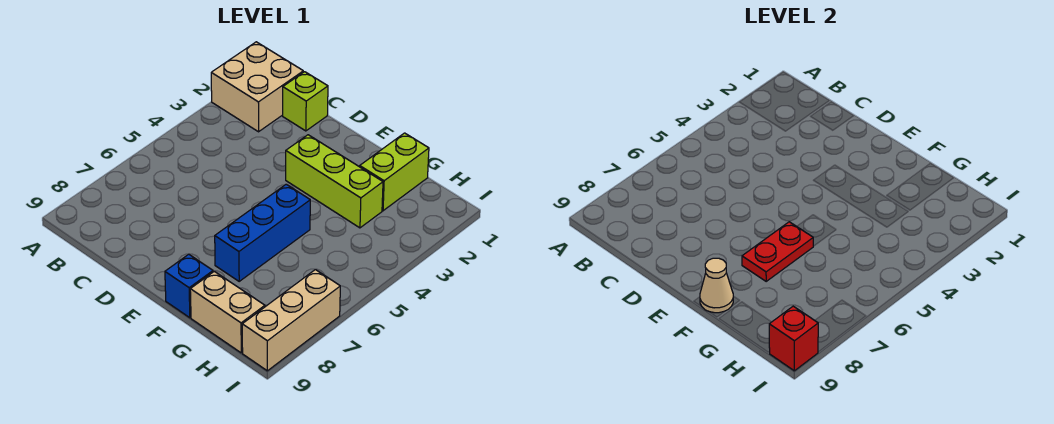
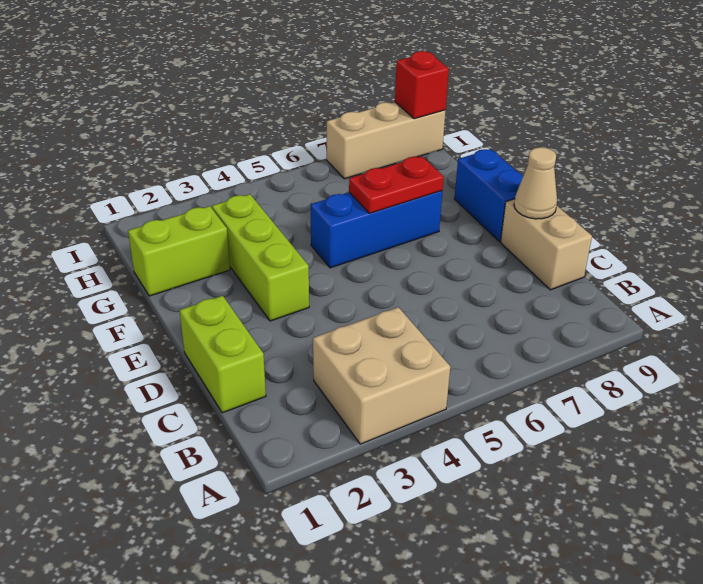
tan brick A1:B2 level 1 -> tan brick A3:B4 level 1
lime brick C1 level 1 -> lime brick C1:D1 level 1
blue brick F9 level 1 -> blue brick E9:F9 level 1
tan cone F9 level 2 -> tan cone D9 level 2
tan brick G9:H9 level 1 -> tan brick C9:D9 level 1

